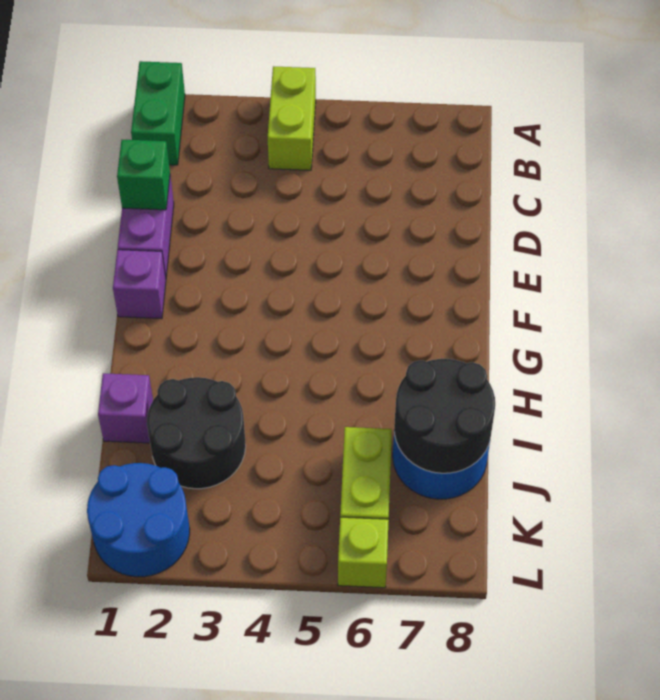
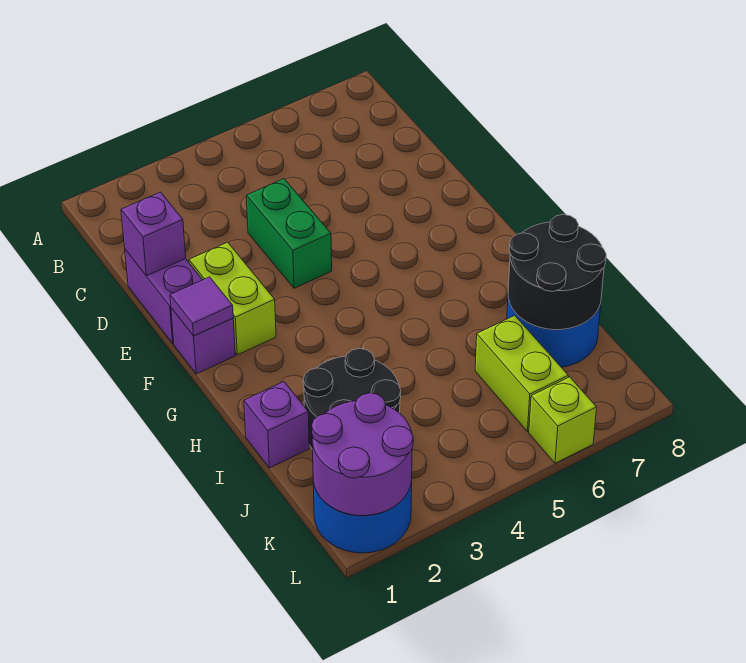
green brick A1:B1 level 1 -> green brick D4:E4 level 1
lime brick A4:B4 level 1 -> lime brick E2:F2 level 1
green brick D1 level 2 -> purple brick D1 level 2
none -> purple tile F1 level 2
none -> purple round brick K1:L2 level 2

